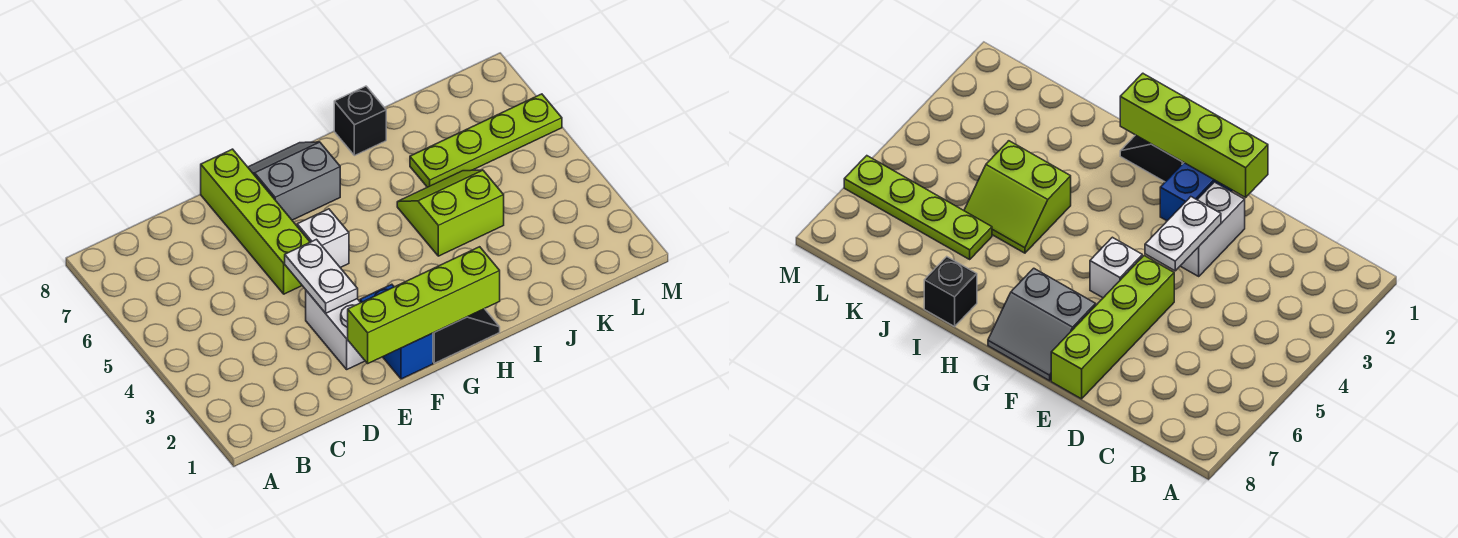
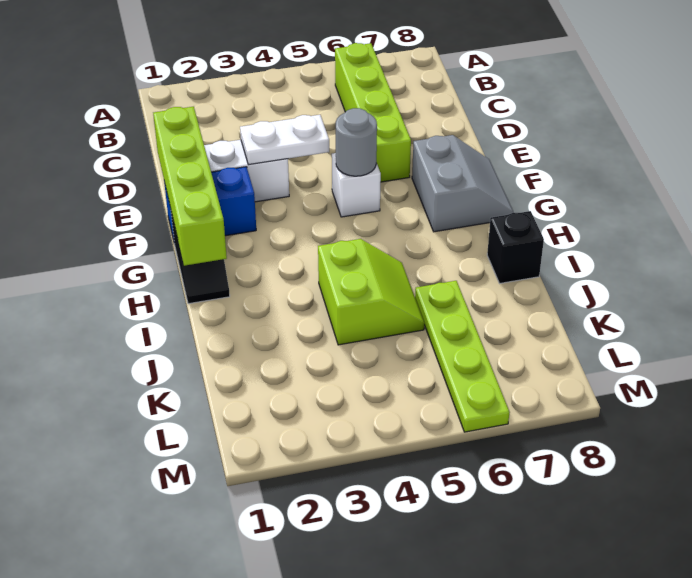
lime brick E5:E8 level 1 -> lime brick B6:E6 level 1
none -> grey round brick F5 level 2

